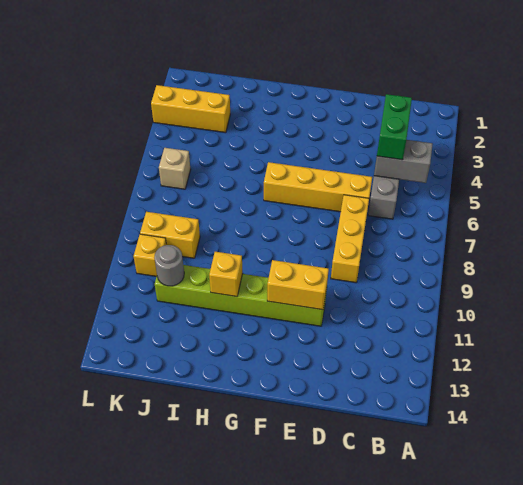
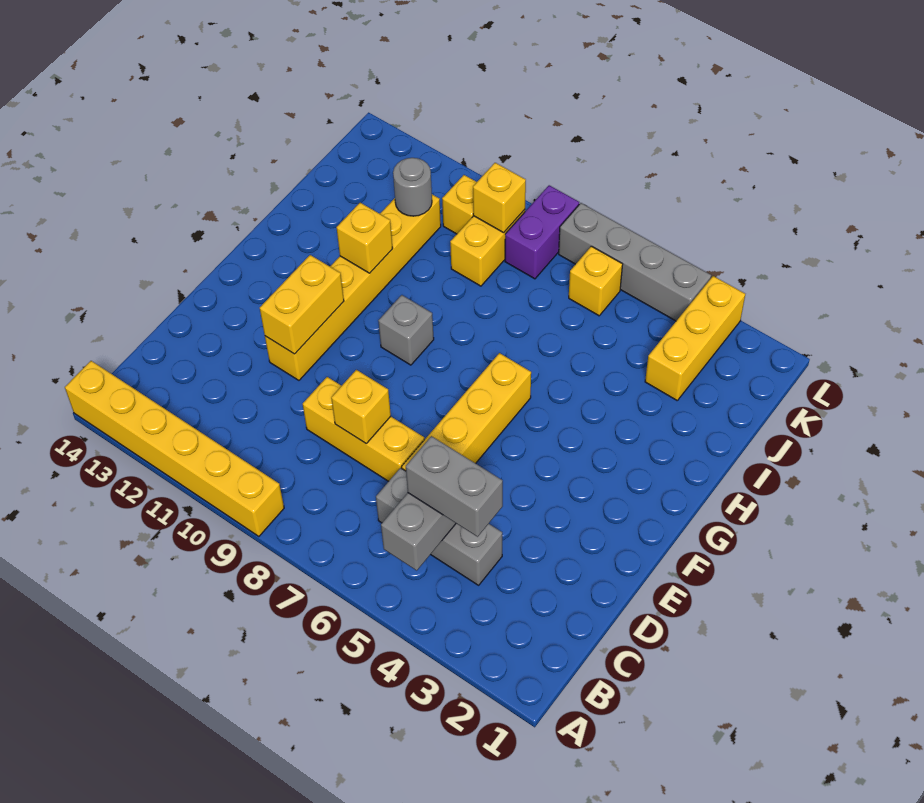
none -> yellow brick A9:A14 level 1
green brick C4:C5 level 3 -> grey brick C4:C5 level 3
none -> yellow brick D8 level 2
lime brick E11:J11 level 1 -> yellow brick E11:J11 level 1
none -> grey brick G9 level 1
tan brick K6 level 1 -> yellow brick K6 level 1
none -> purple brick K8:L8 level 1
none -> yellow brick K9 level 2
none -> grey brick L4:L7 level 1

